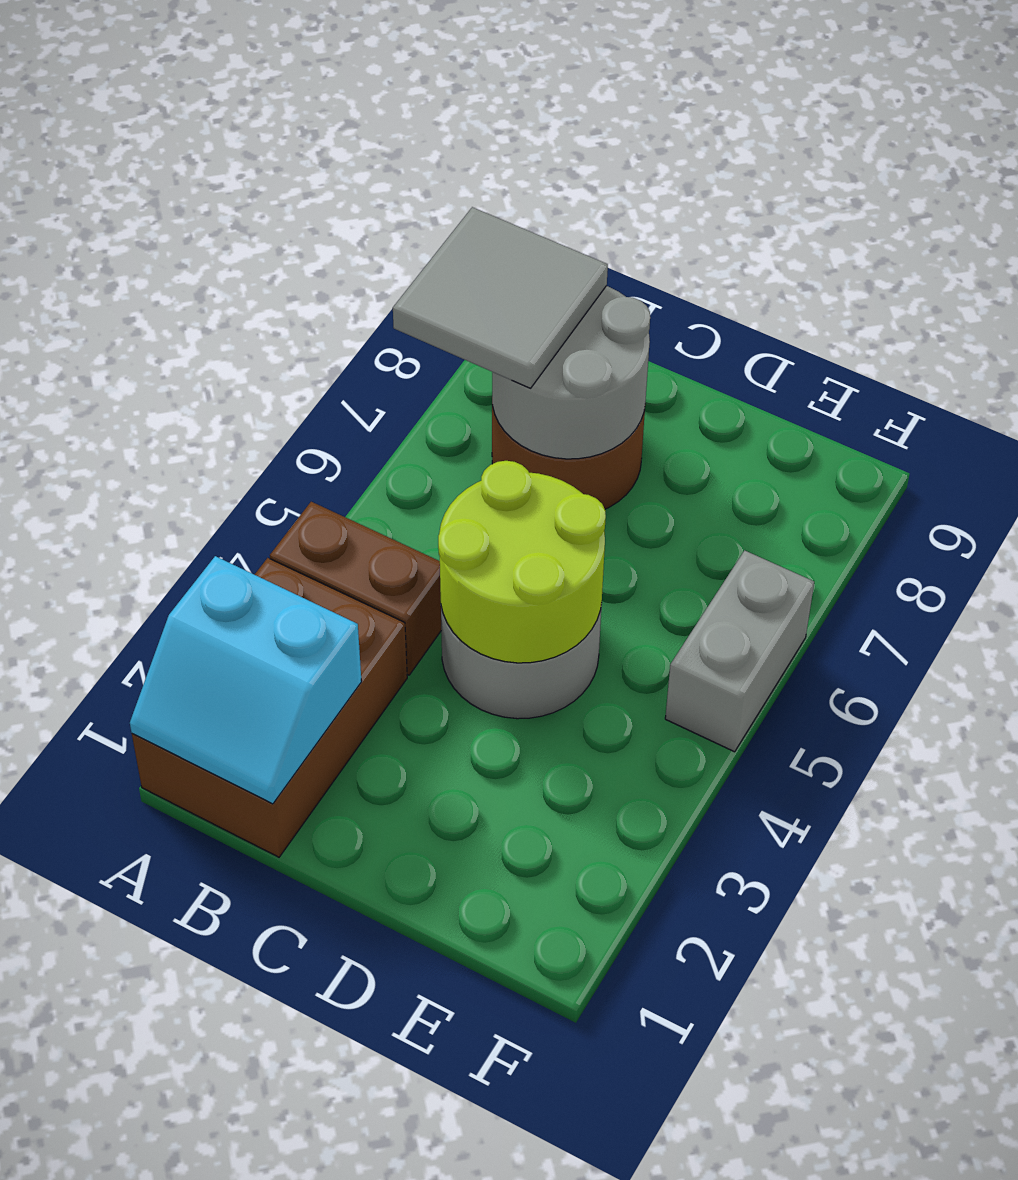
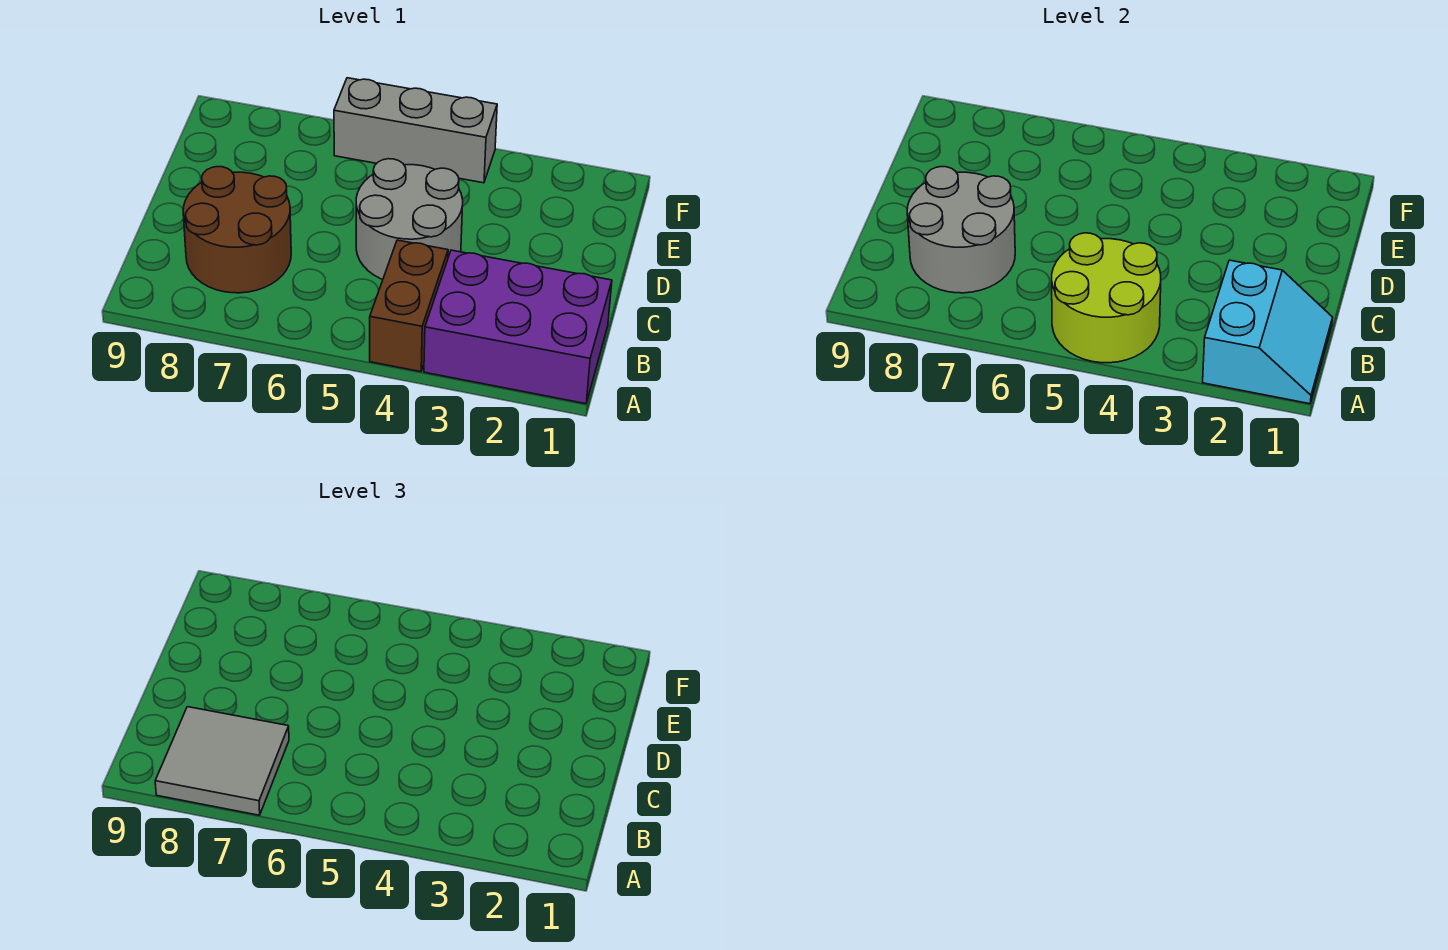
brown brick A1:B3 level 1 -> purple brick A1:B3 level 1
lime round brick C4:D5 level 2 -> lime round brick A4:B5 level 2
grey brick F5:F6 level 1 -> grey brick F4:F6 level 1

